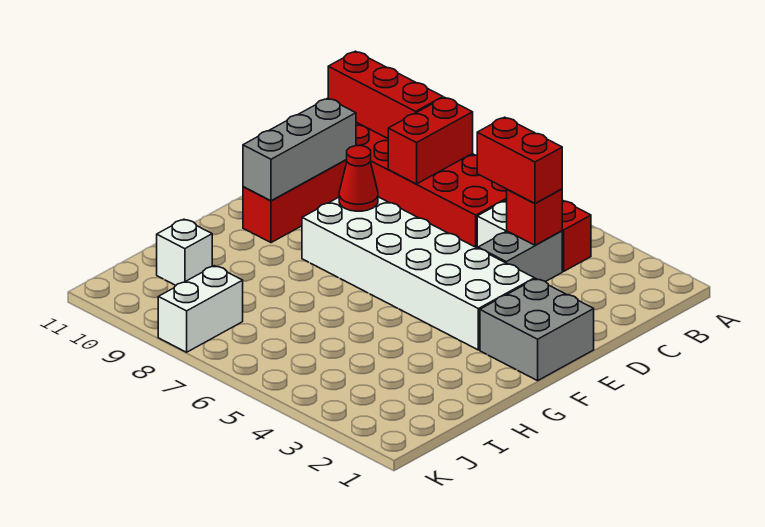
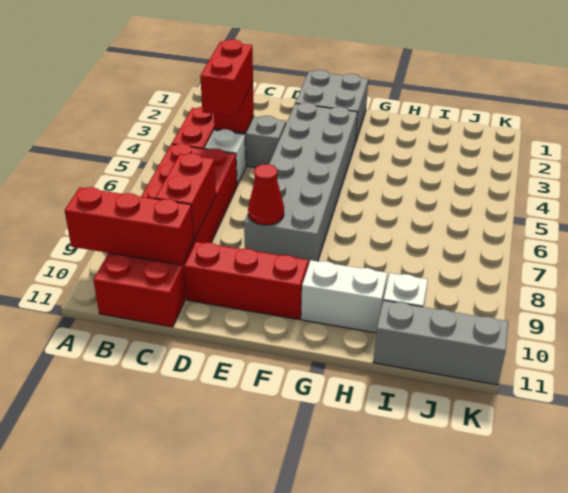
red brick B8:C8 level 2 -> red brick C8:C9 level 2
red brick B9:B11 level 2 -> red brick A10:C10 level 2
grey brick D10:F10 level 2 -> grey brick I11:K11 level 1
white brick E3:F8 level 1 -> grey brick E3:F8 level 1
white brick J8:K8 level 1 -> white brick G10:H10 level 1

